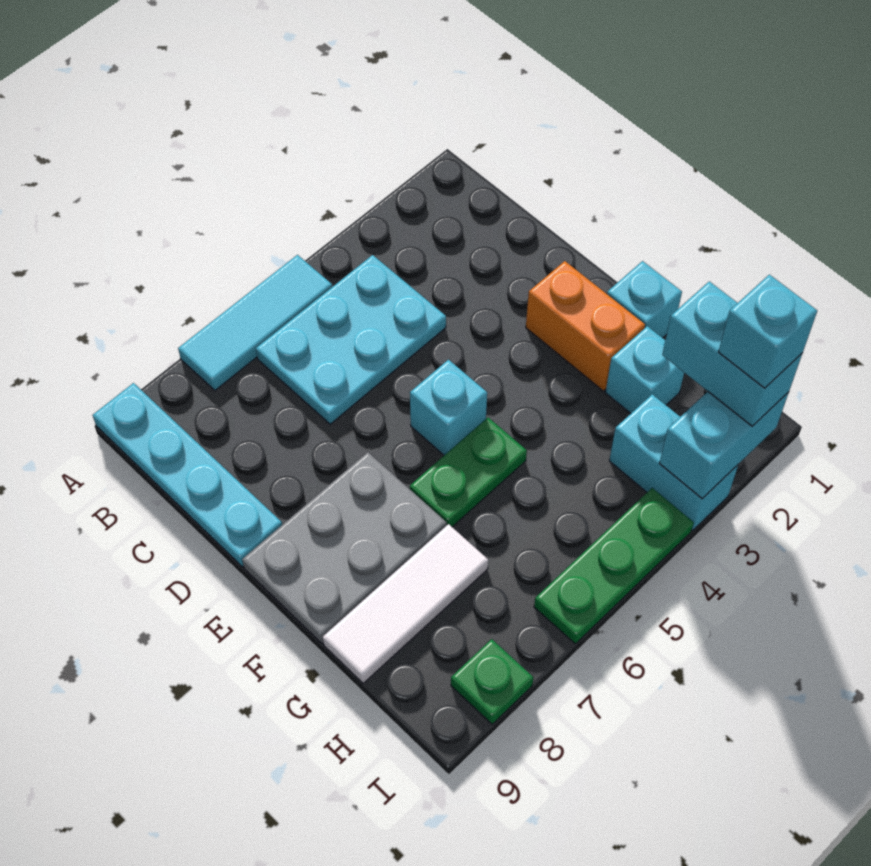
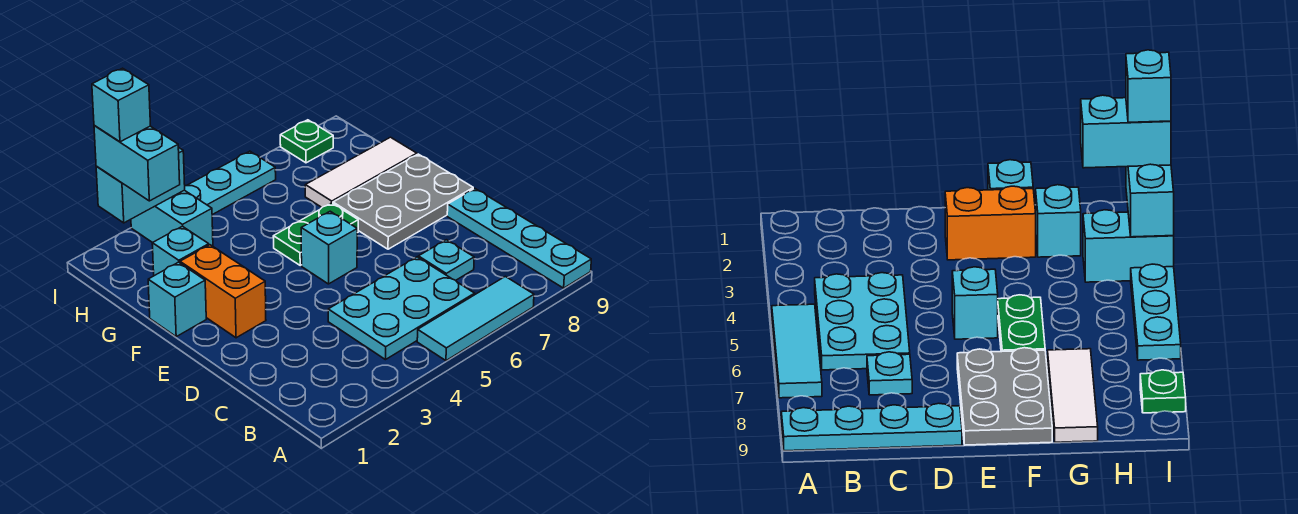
none -> cyan plate C7 level 1
green plate I4:I6 level 1 -> cyan plate I4:I6 level 1

